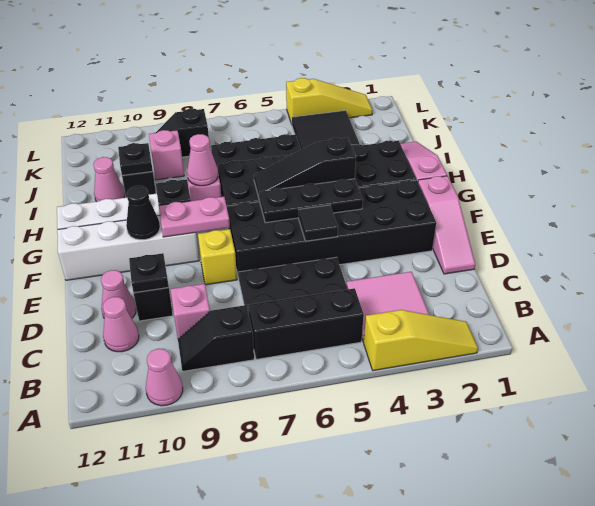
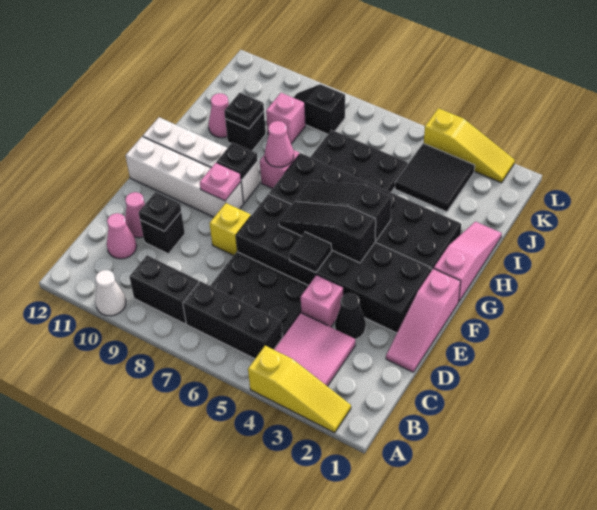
pink cone A10 level 1 -> white cone A10 level 1
black slope B8:B9 level 1 top 8 -> black brick B8:B9 level 1
pink brick C9 level 1 -> pink brick D4 level 1
black plate F4:F6 level 2 -> black slope F4:F6 level 2 top 4
pink plate F8:F9 level 2 -> pink plate F9 level 2
black cone F10 level 2 -> black cone D3 level 1

